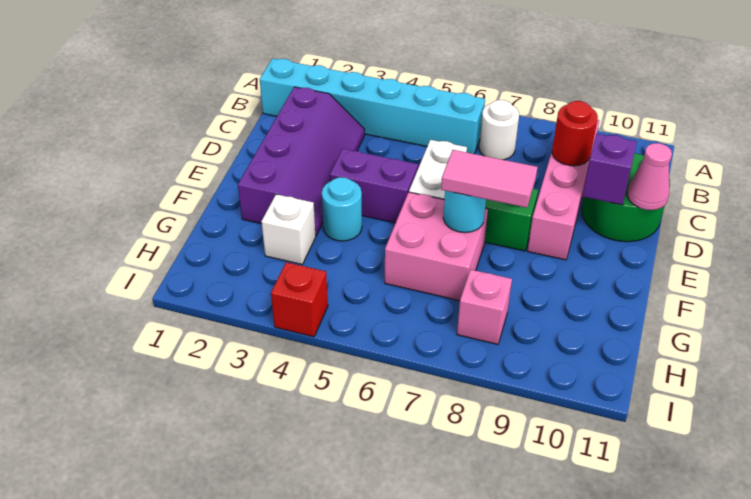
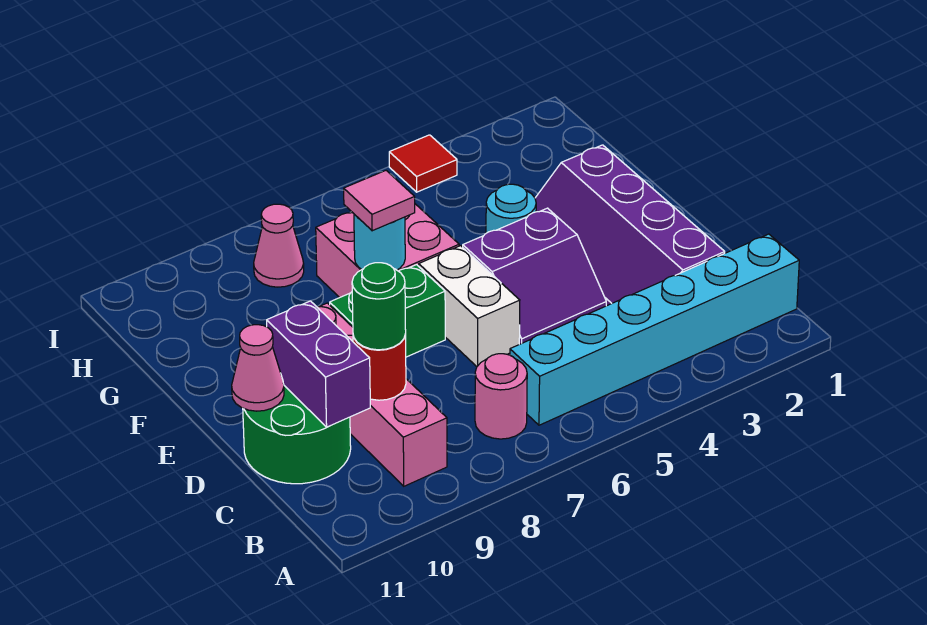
white round brick B7 level 1 -> pink round brick B7 level 1
none -> green round brick C9 level 3
purple brick D10 level 2 -> purple brick C10:D10 level 2
pink tile F7:F8 level 3 -> pink tile F7 level 3
white brick G3 level 1 -> none
pink brick H8 level 1 -> pink cone H8 level 1
red brick I4 level 1 -> red tile I4 level 1

